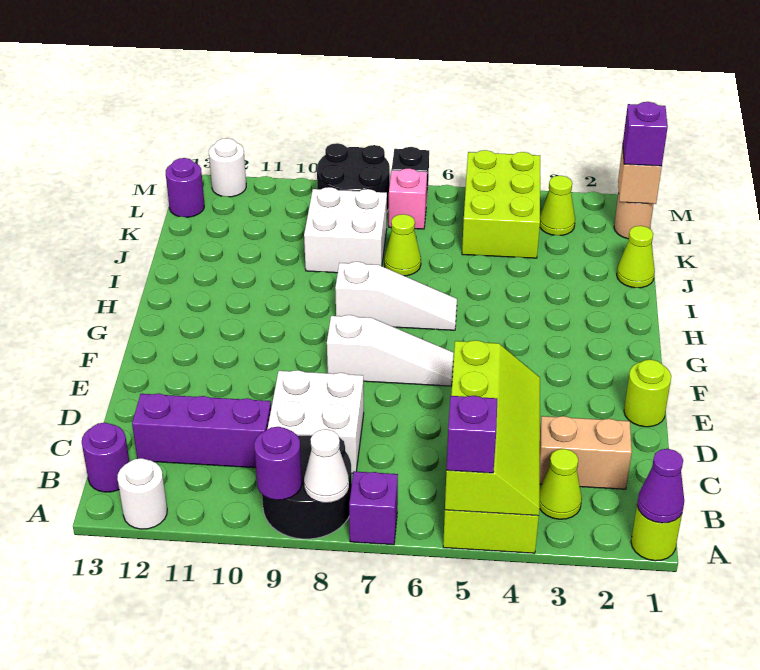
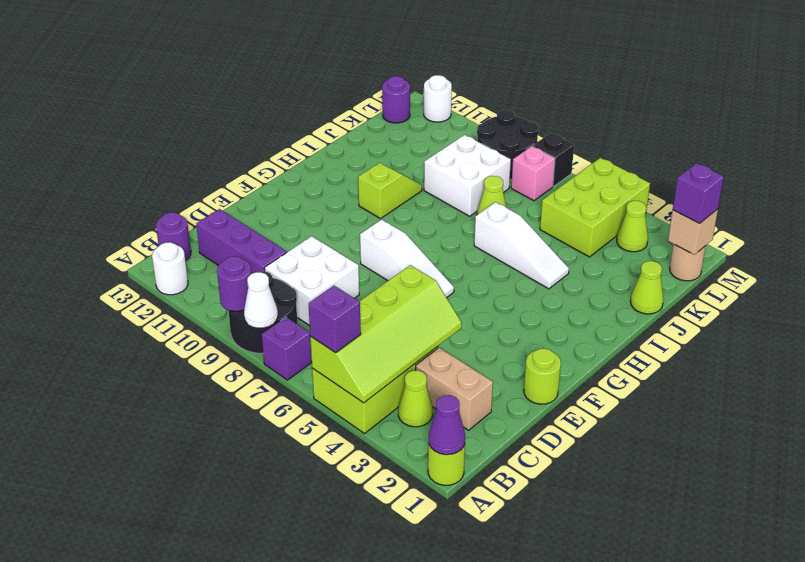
white slope H6:H8 level 1 top 8 -> white slope I4:I6 level 1 top 6
none -> lime slope H10:I10 level 1 top H

